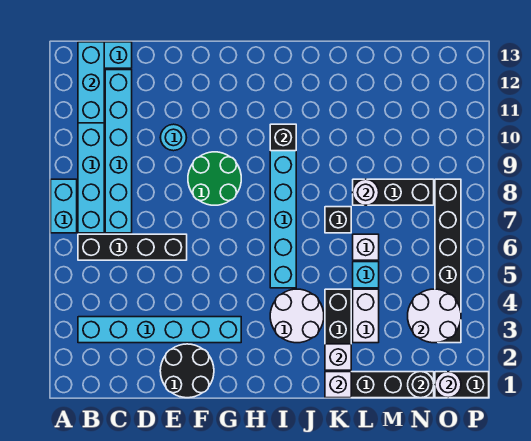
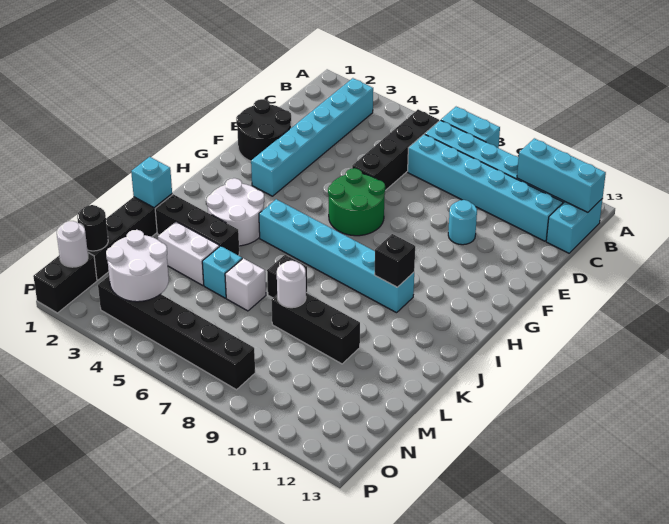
green round brick F8:G9 level 1 -> green round brick F6:G7 level 1
white brick K1 level 2 -> cyan brick K1 level 2
white brick K2 level 2 -> none
black brick L8:N8 level 1 -> black brick L8:L10 level 1

